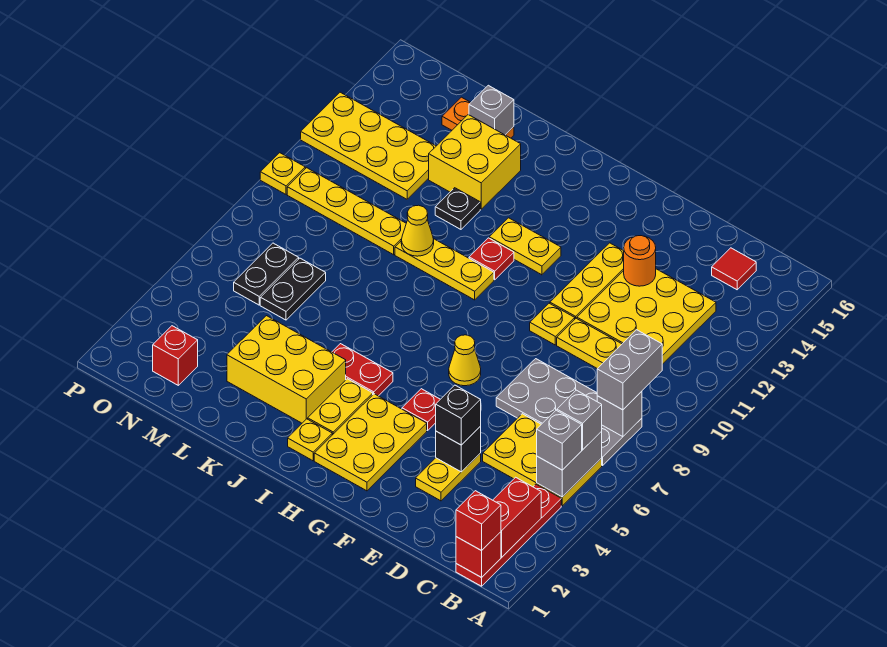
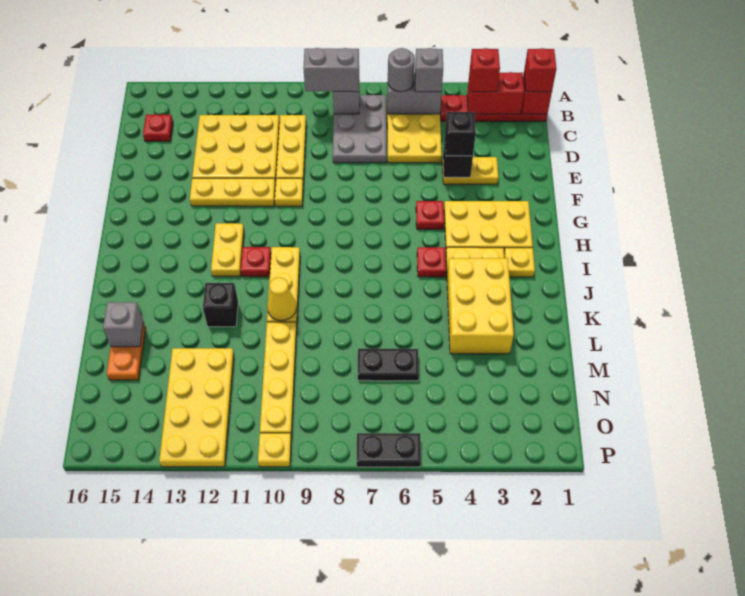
grey brick B6 level 3 -> grey round brick B6 level 3
grey plate B7:E8 level 1 -> grey plate B7:D8 level 1
red tile C15 level 1 -> red plate C15 level 1
orange round brick E13 level 2 -> none
yellow cone G7 level 1 -> none
red plate I5:J5 level 1 -> red plate I5 level 1
black plate K12 level 1 -> black brick K12 level 1
yellow brick K13:L14 level 1 -> none
red brick N2 level 1 -> red brick B3 level 3
black plate N6:N7 level 1 -> black plate P6:P7 level 1

